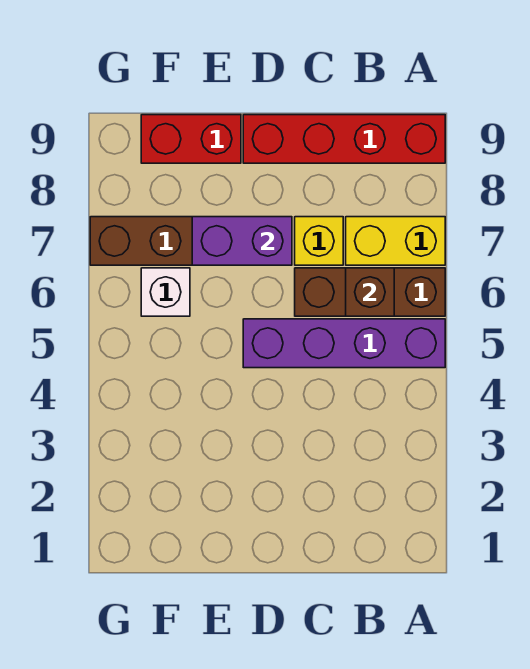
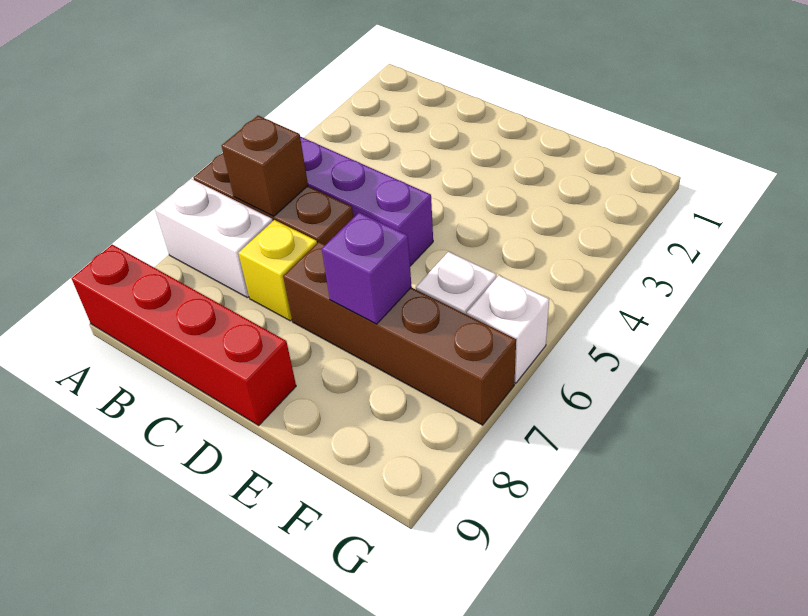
yellow brick A7:B7 level 1 -> white brick A7:B7 level 1
purple brick D7:E7 level 2 -> purple brick E7 level 2
red brick E9:F9 level 1 -> none
none -> white brick G6 level 1

